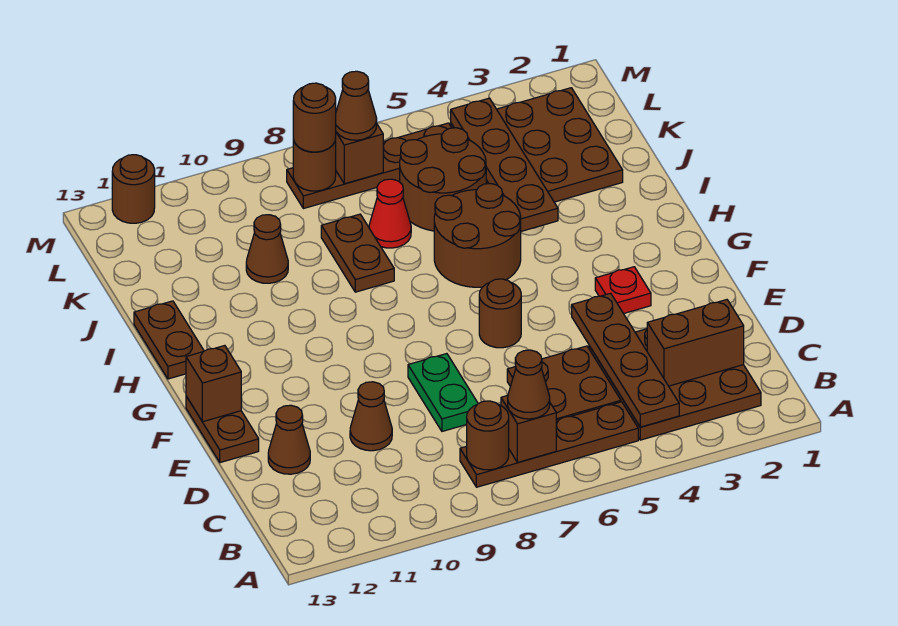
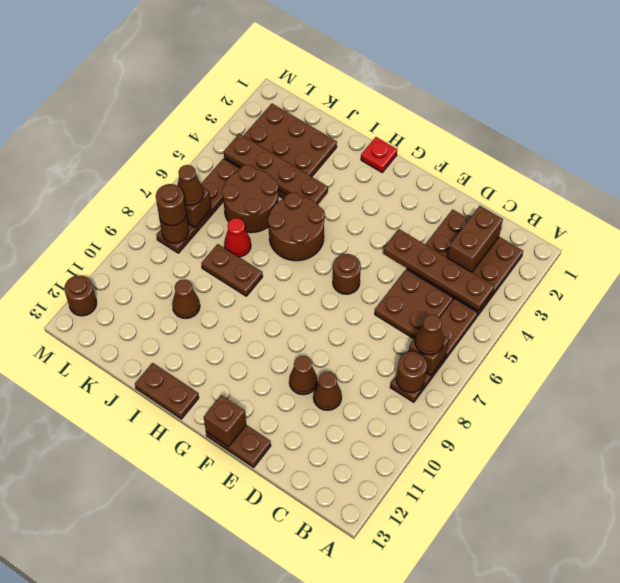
green plate D8:E8 level 1 -> none
brown cone D12 level 1 -> brown cone E10 level 1
red plate F3 level 1 -> red plate H1 level 1

